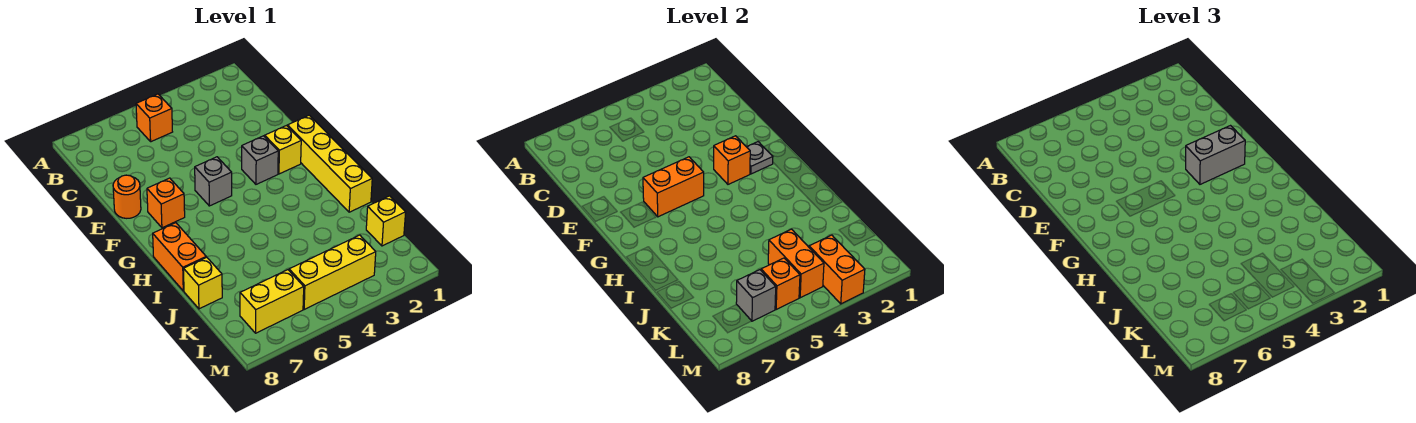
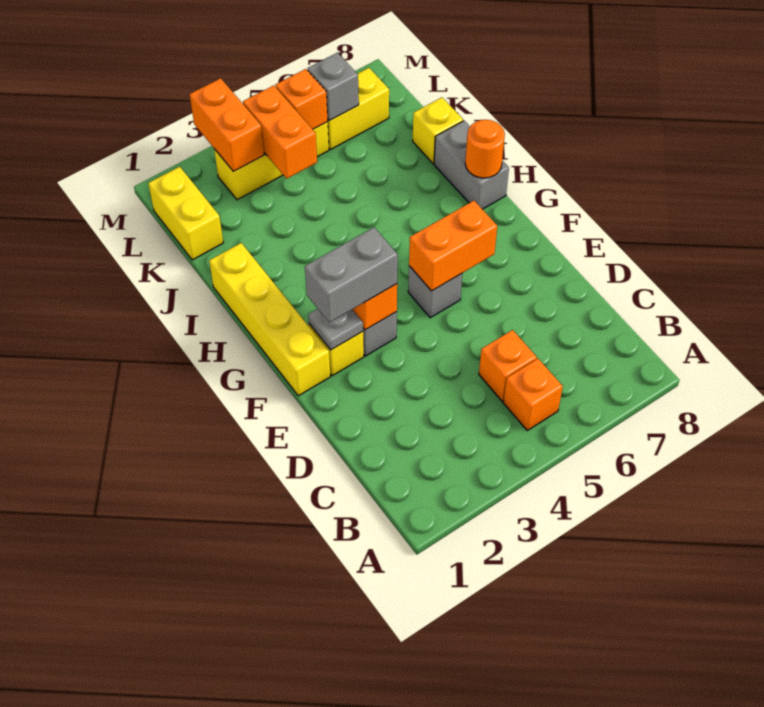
orange round brick E8 level 1 -> orange round brick H8 level 2
orange brick F7 level 1 -> orange brick C5 level 1
orange brick H8:I8 level 1 -> grey brick H8:I8 level 1
yellow brick K1 level 1 -> yellow brick K1:L1 level 1

